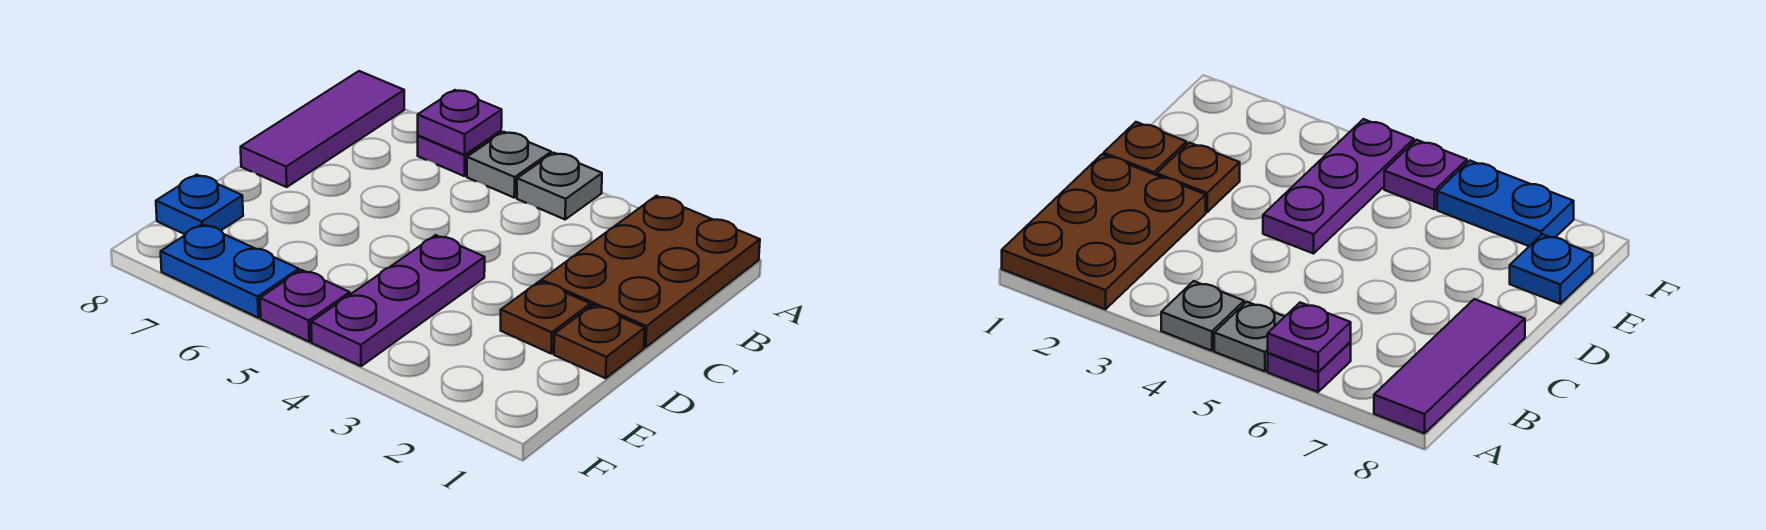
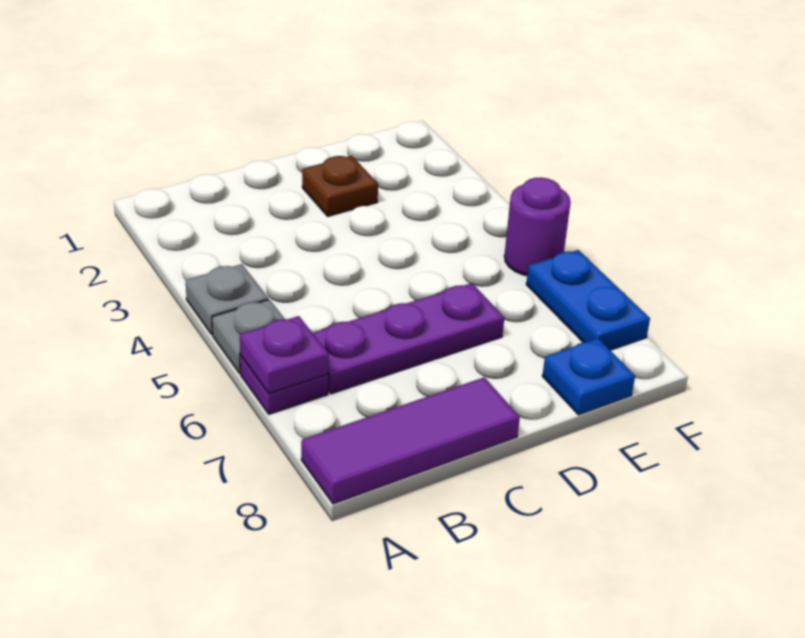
brown plate A1:C2 level 1 -> none
brown plate D1 level 1 -> none
purple plate D4:F4 level 1 -> purple plate B6:D6 level 1
purple plate F5 level 1 -> purple round brick F5 level 1

